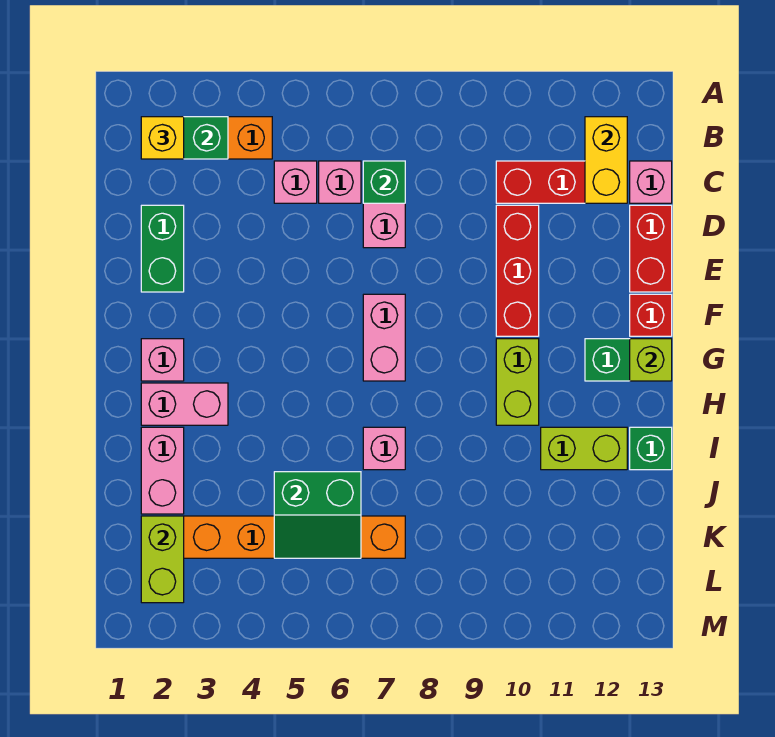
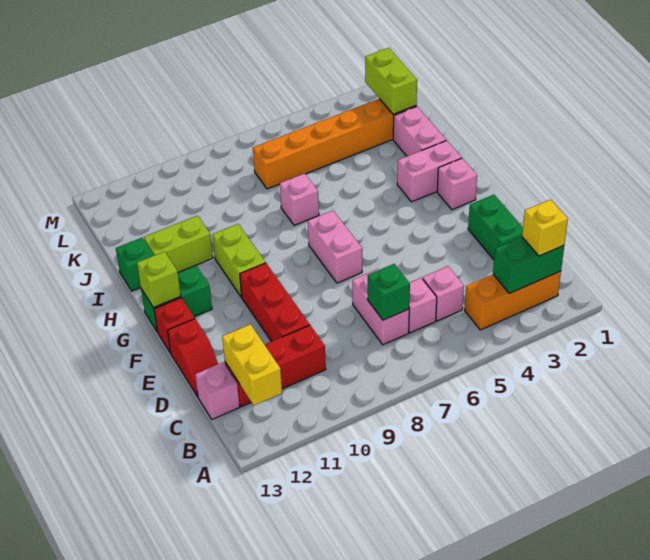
red brick D13:E13 level 1 -> red slope D13:E13 level 1 top E
green slope J5:K6 level 2 top J -> none

